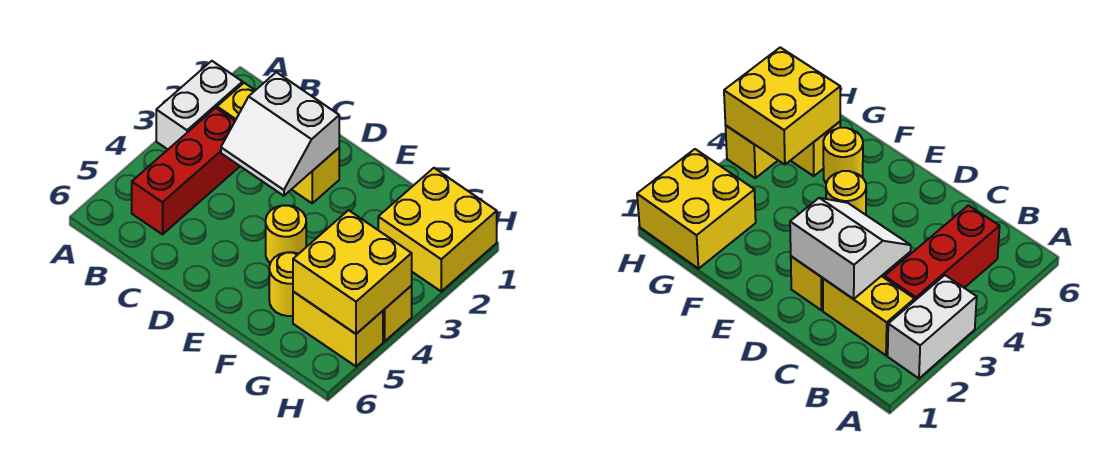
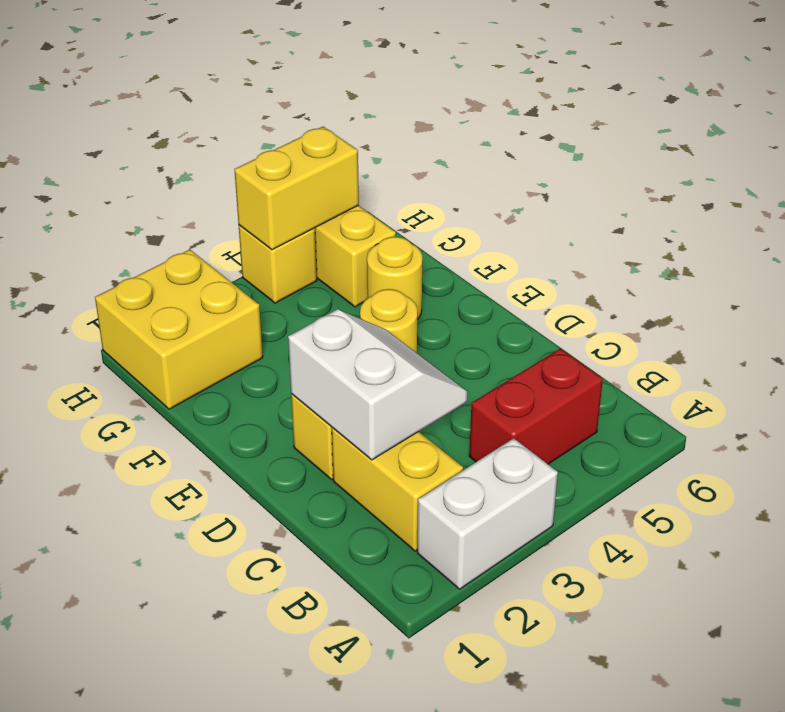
red brick B3:B5 level 1 -> red brick B4:B5 level 1
yellow brick G4:H5 level 2 -> yellow brick H4:H5 level 2

